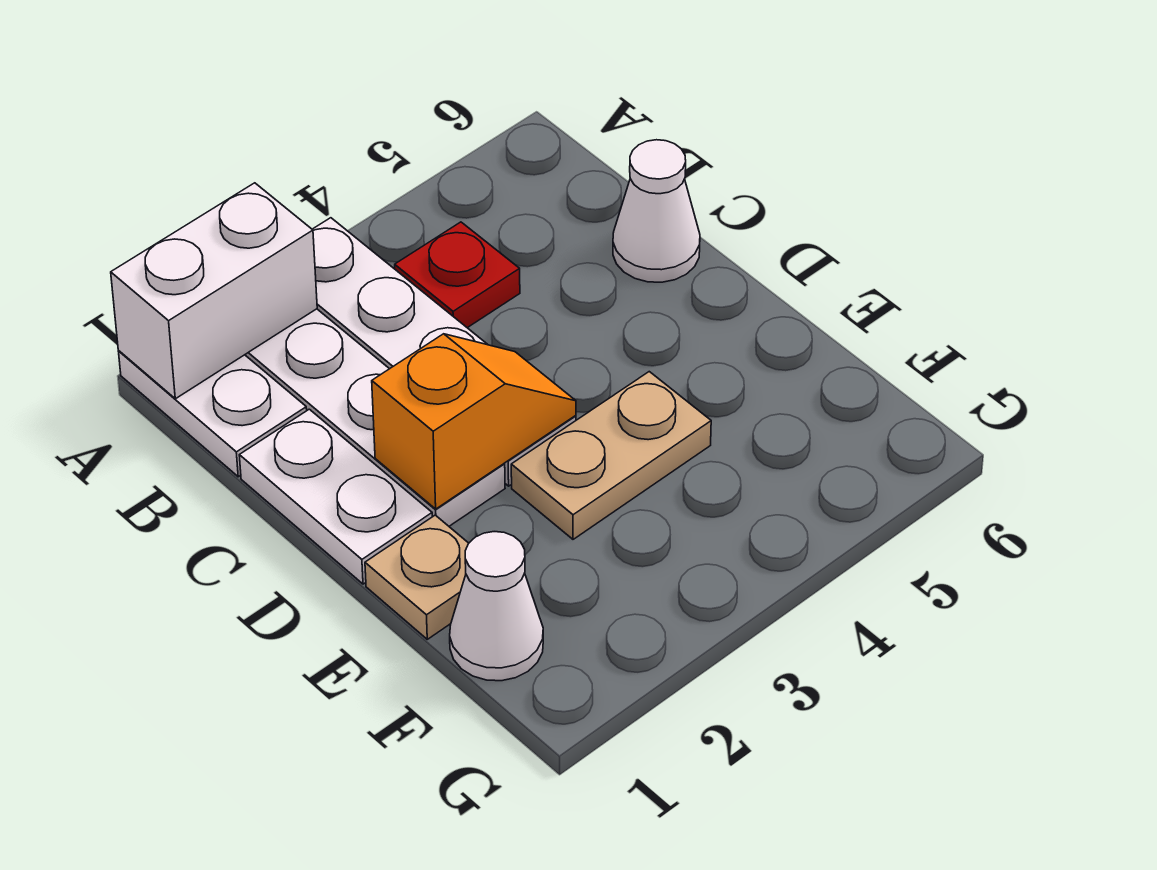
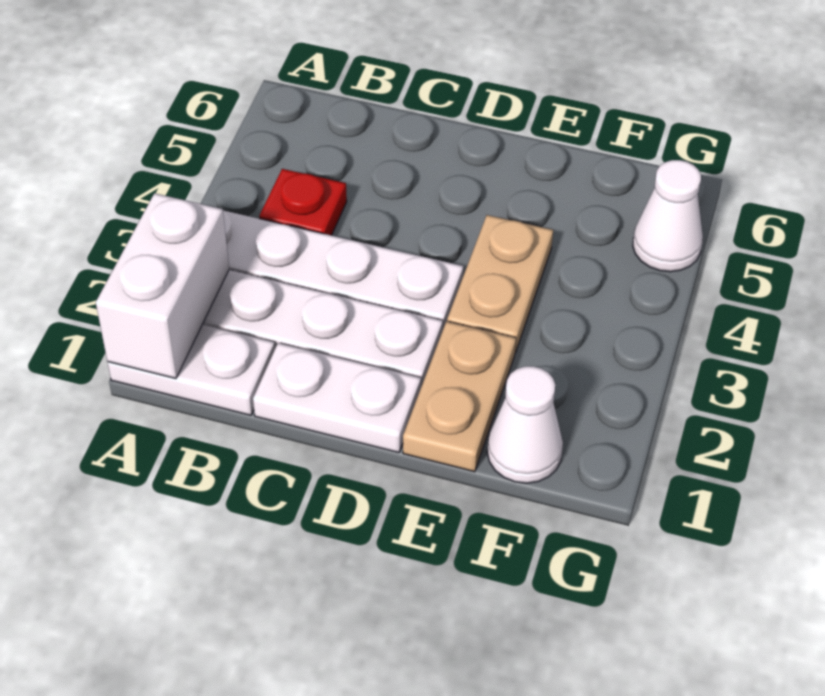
white cone C6 level 1 -> white cone G5 level 1
orange slope D2:D3 level 2 top 2 -> none
tan plate E1 level 1 -> tan plate E1:E2 level 1

